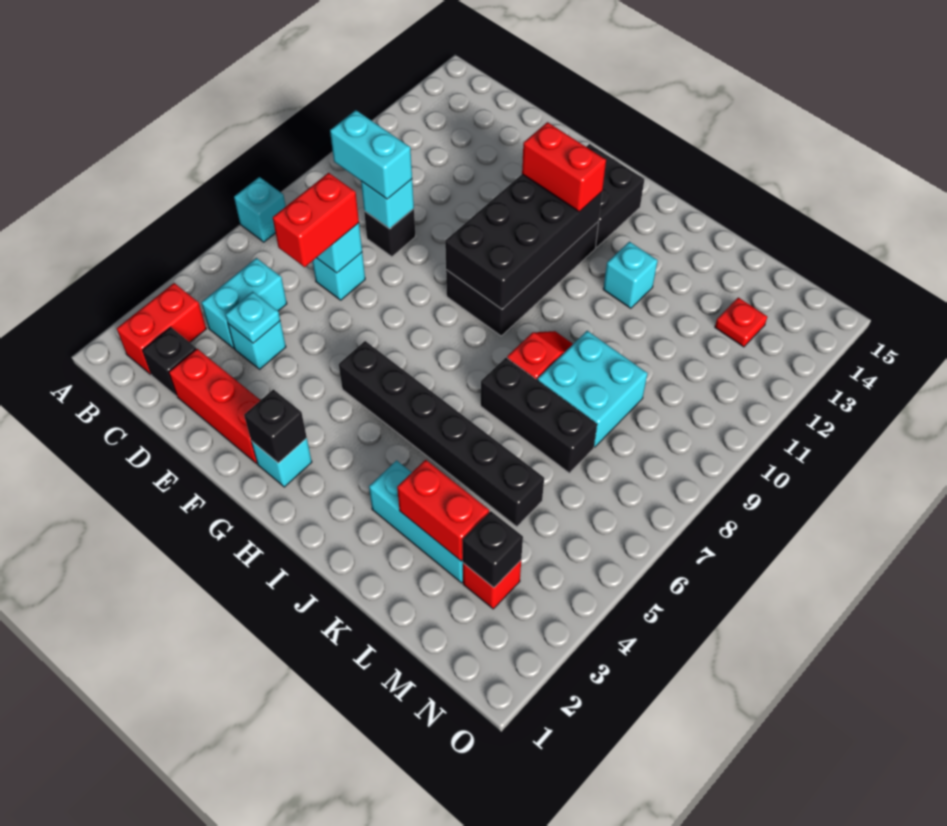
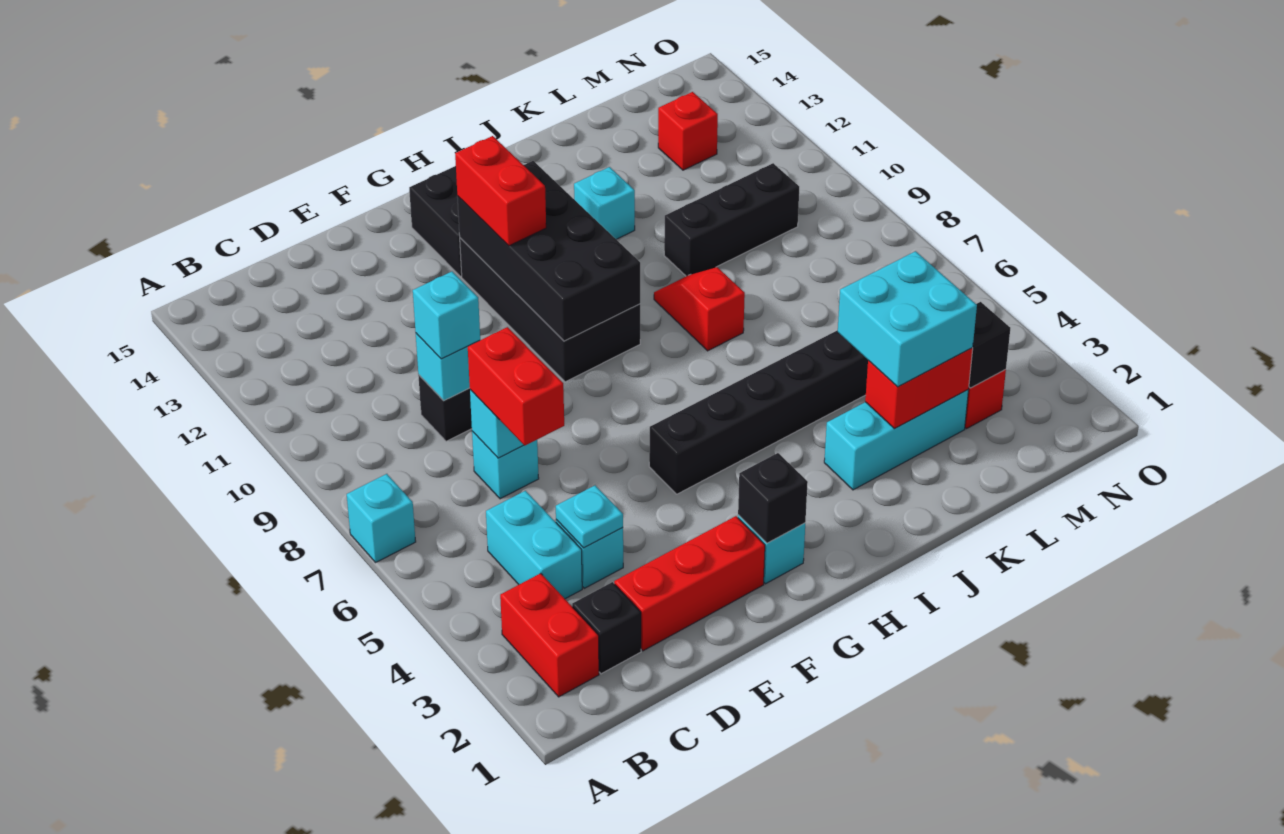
cyan brick C9:D9 level 3 -> cyan brick D9 level 3
red brick G12:H12 level 3 -> red brick G11:G12 level 3
black brick J7:L7 level 1 -> black brick K10:M10 level 1
cyan brick K8:L9 level 1 -> cyan brick K3:L4 level 3
red plate M13 level 1 -> red brick M13 level 1

